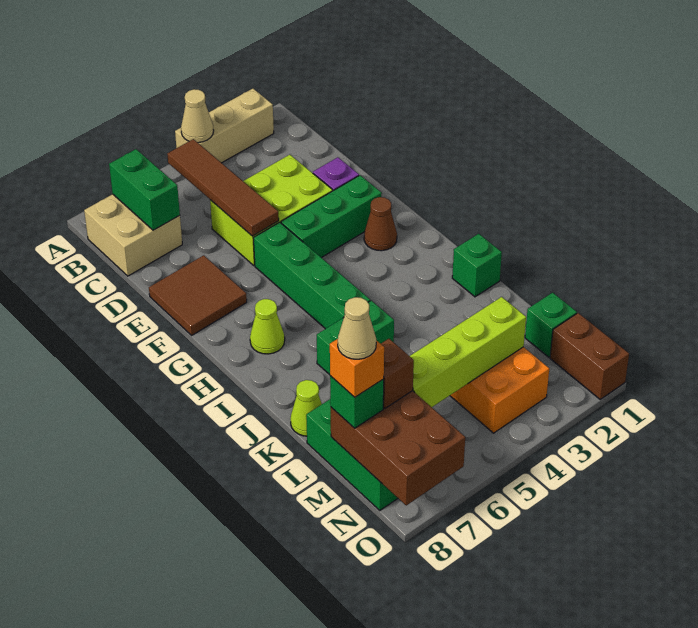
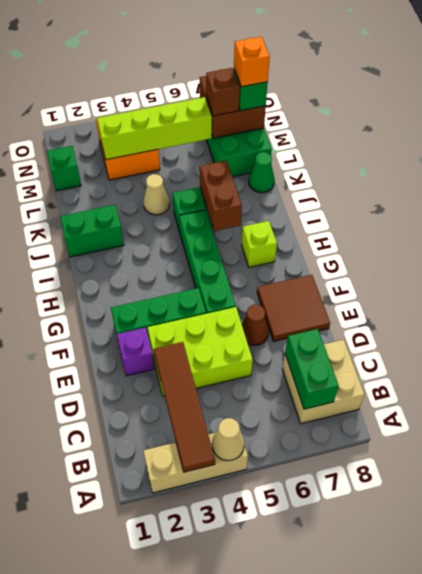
brown tile B5:E5 level 2 -> brown tile A3:D3 level 2
brown cone G2 level 1 -> brown cone E6 level 1
lime cone H7 level 1 -> lime brick H7 level 1
green brick J1 level 1 -> green brick J1:J2 level 1
lime cone K8 level 1 -> green cone K8 level 1
brown brick M7:O8 level 2 -> brown brick M7:N8 level 2
tan cone M8 level 5 -> tan cone K4 level 1
brown brick N1:O1 level 1 -> brown brick I6:J6 level 2

